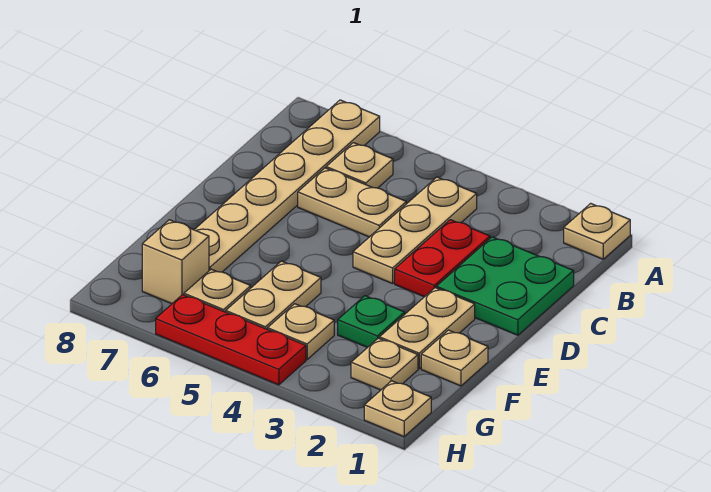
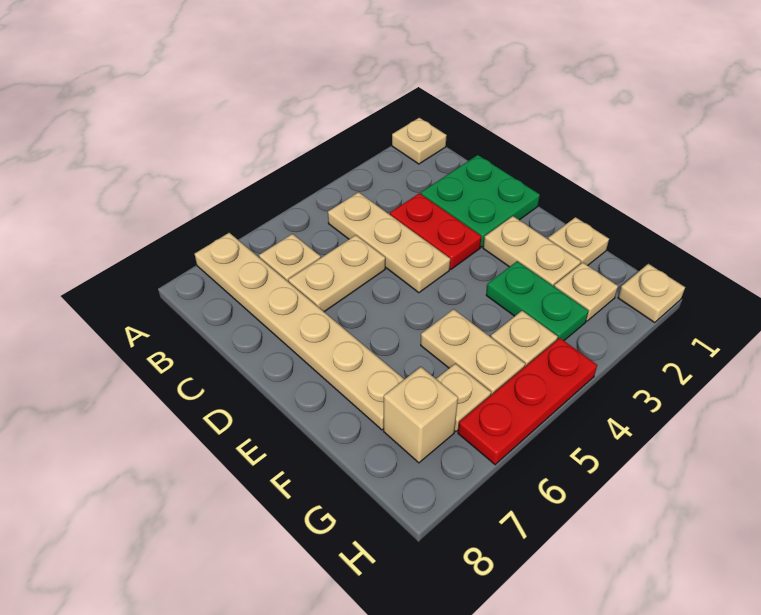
green plate F3 level 1 -> green plate F3:G3 level 1

